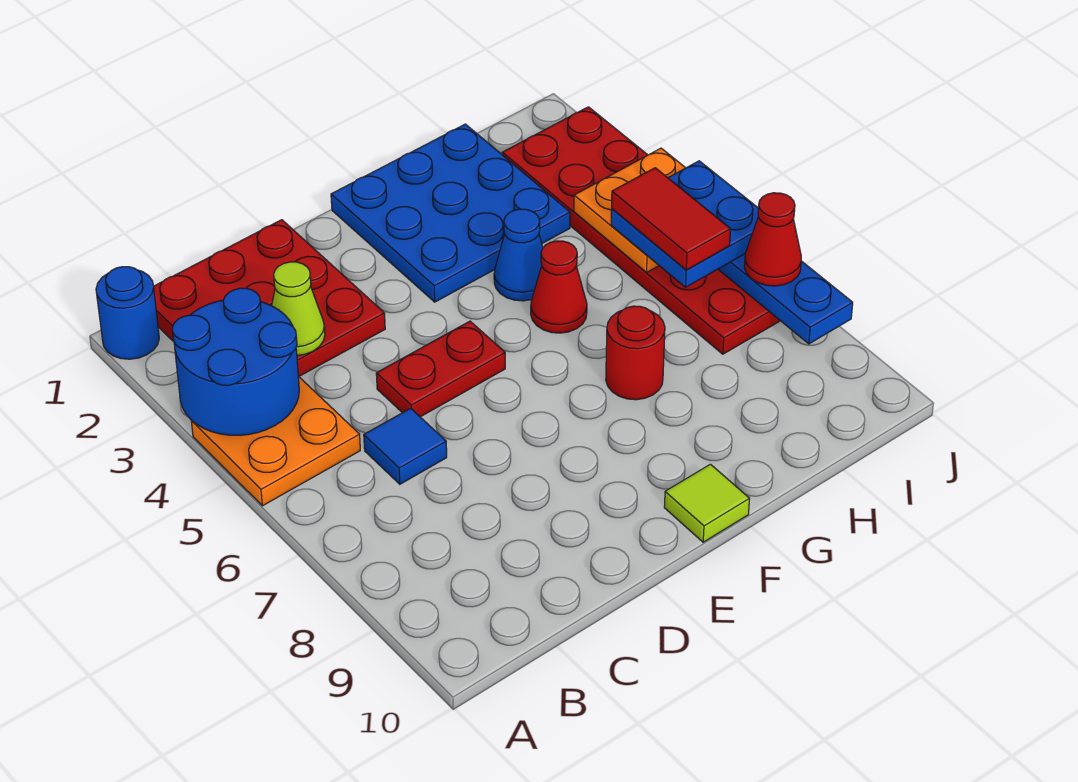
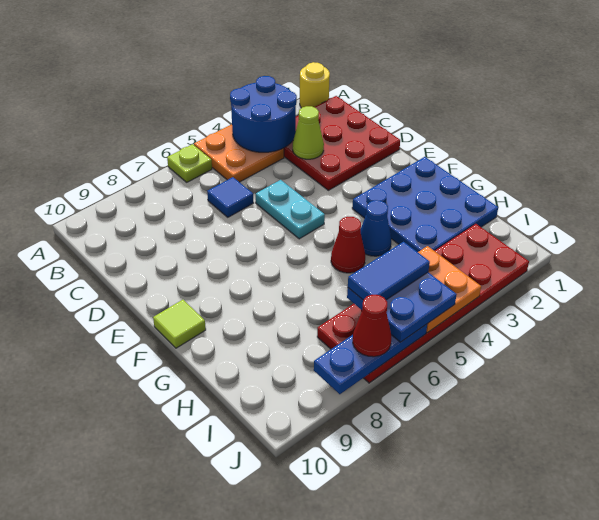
blue round brick A1 level 1 -> yellow round brick A1 level 1
none -> lime plate A6 level 1
red plate D5:E5 level 1 -> cyan plate D5:E5 level 1
red round brick G7 level 1 -> none
red tile I5:I6 level 4 -> blue tile I5:I6 level 4

